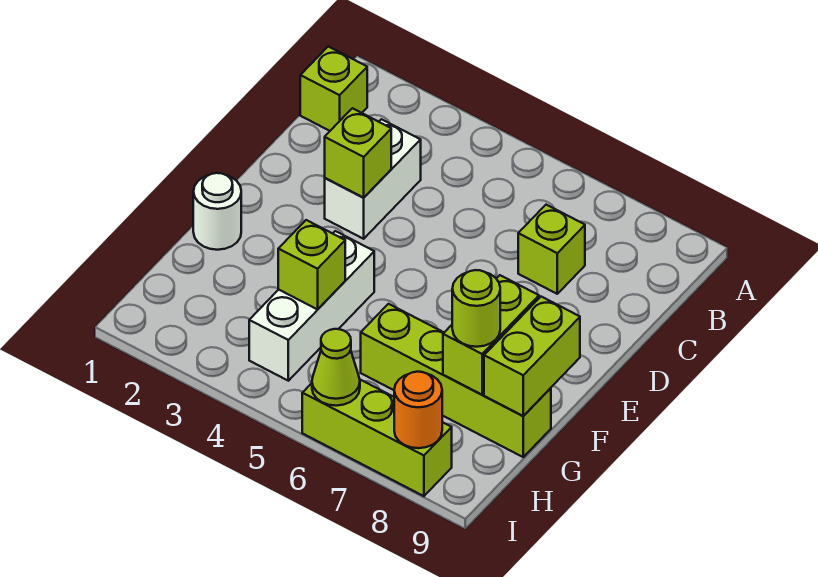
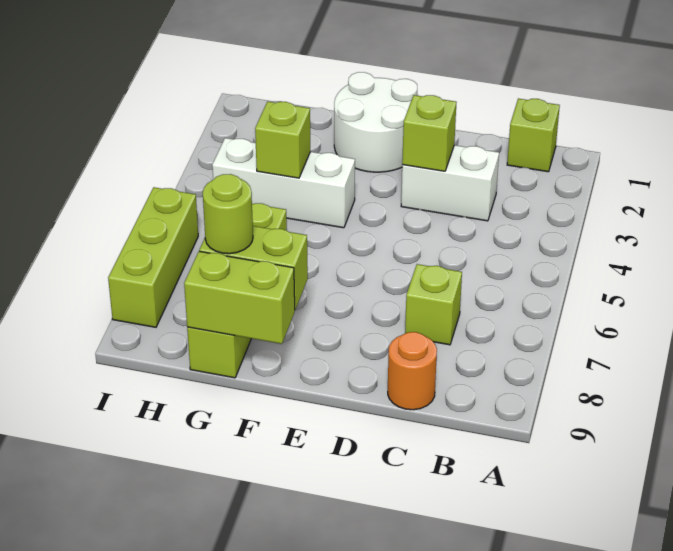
white round brick F1 level 1 -> white round brick E1:F2 level 1
lime cone I6 level 2 -> none
orange round brick I8 level 2 -> orange round brick C9 level 1

